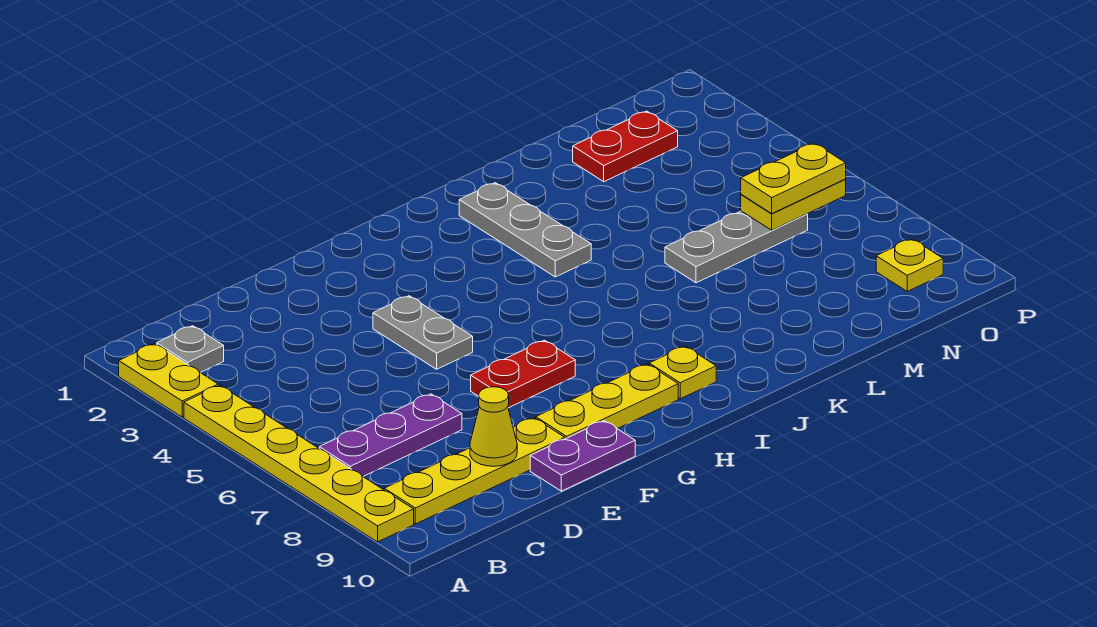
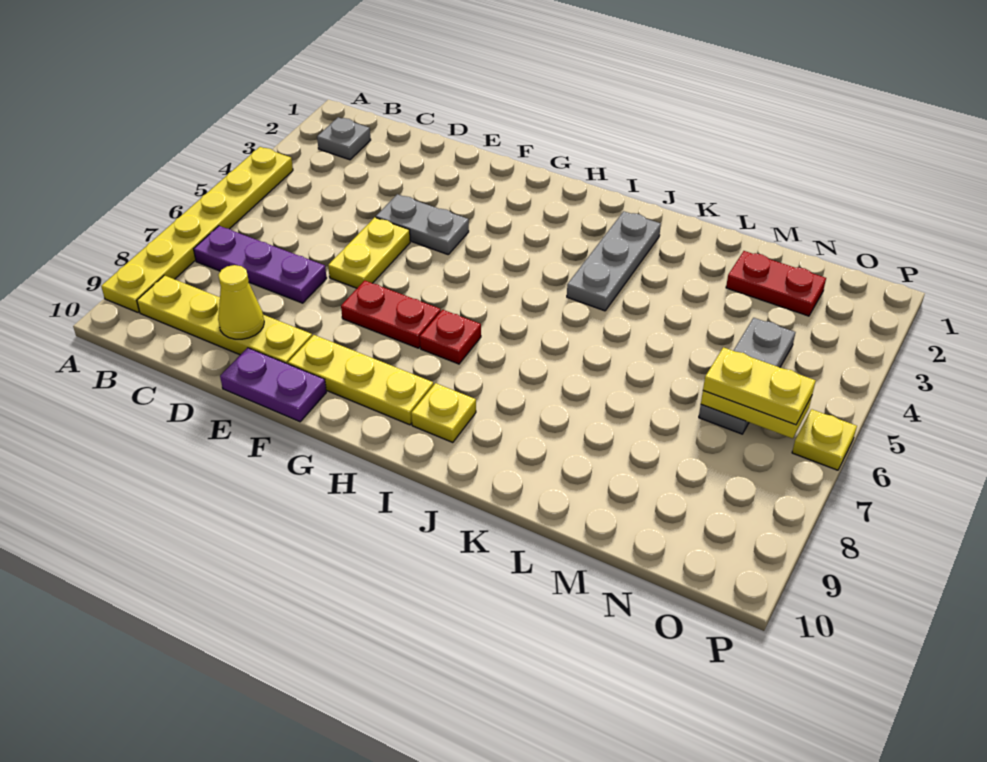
yellow plate A2:A3 level 1 -> yellow plate E5:E6 level 1
grey plate F4:F5 level 1 -> grey plate E4:F4 level 1
none -> red plate H7 level 1
grey plate L6:N6 level 1 -> grey plate N4:N6 level 1
yellow plate O9 level 1 -> yellow plate P6 level 1

